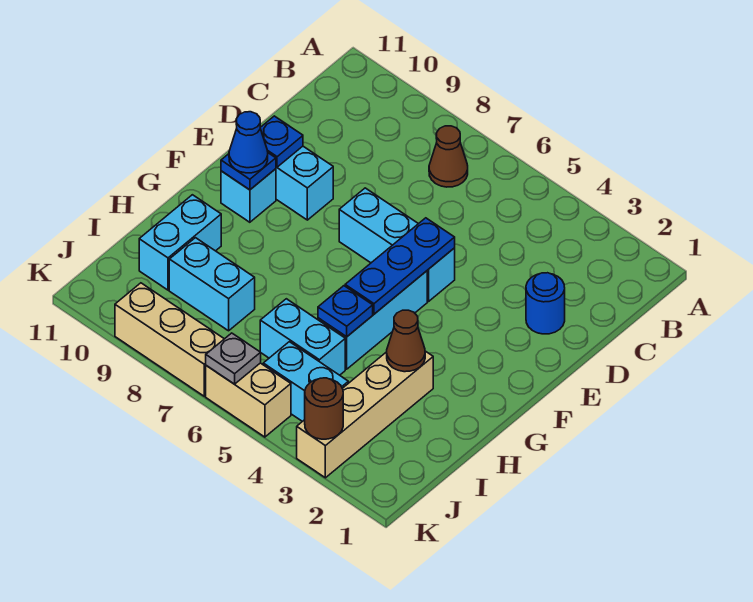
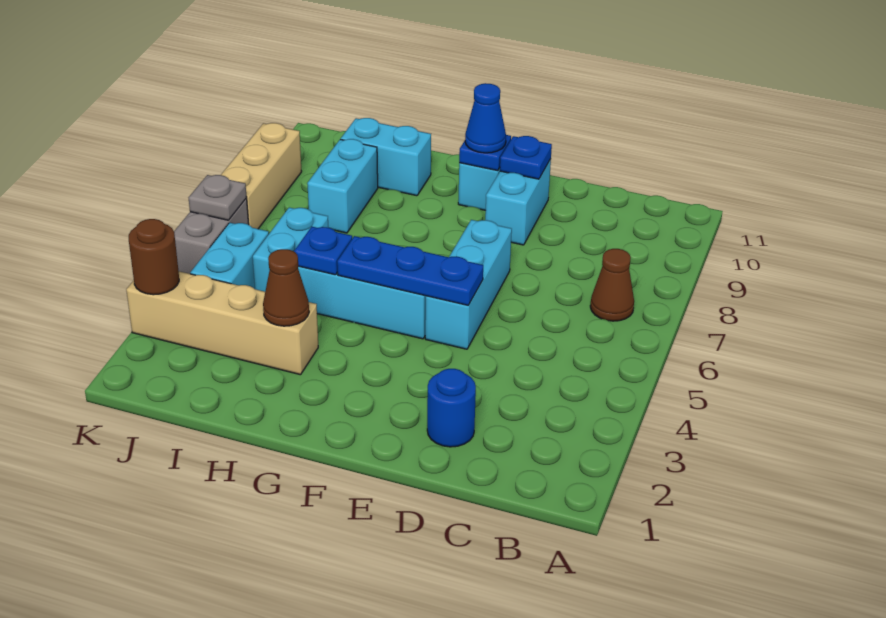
tan brick K5:K6 level 1 -> grey brick K5:K6 level 1

